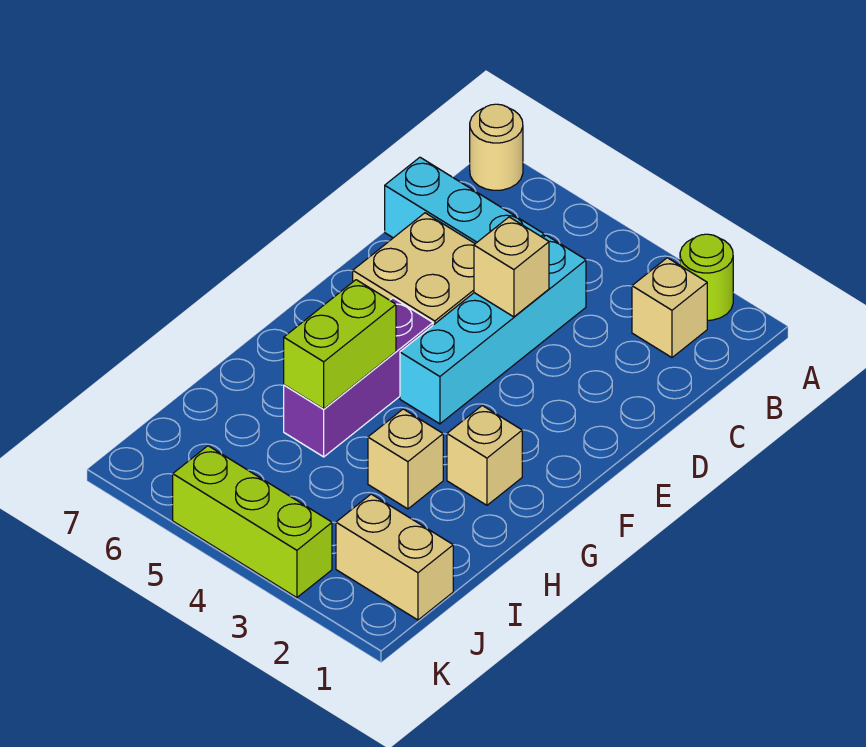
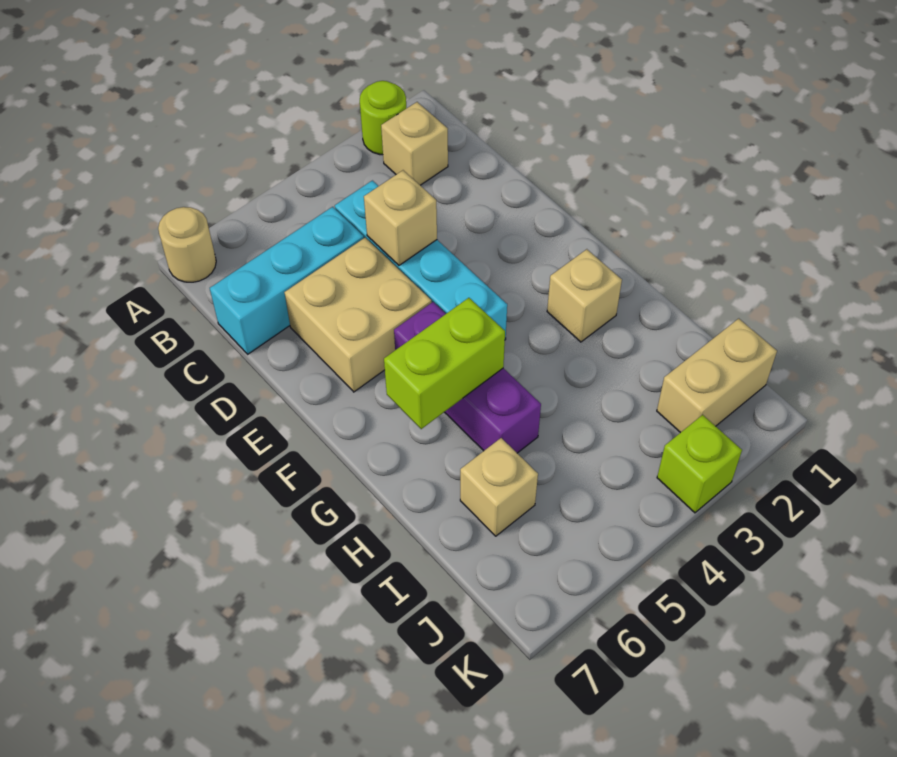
lime brick G5:H5 level 2 -> lime brick G5:G6 level 2
tan brick H3 level 1 -> tan brick I6 level 1
lime brick K3:K5 level 1 -> lime brick K3 level 1

